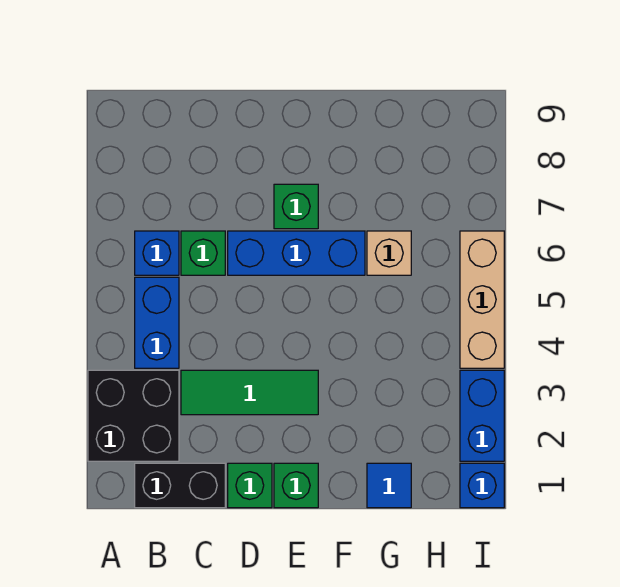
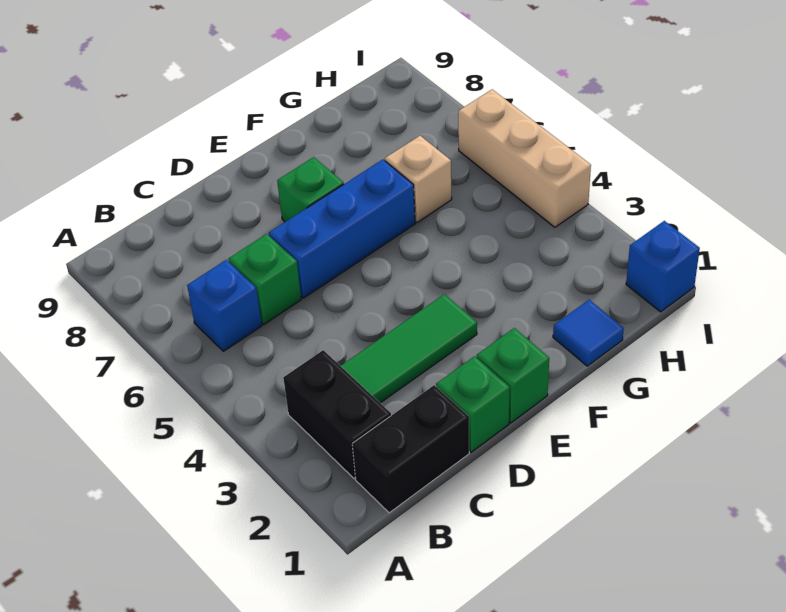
black brick A2:B3 level 1 -> black brick B2:B3 level 1
blue brick B4:B5 level 1 -> none
blue brick I2:I3 level 1 -> none

